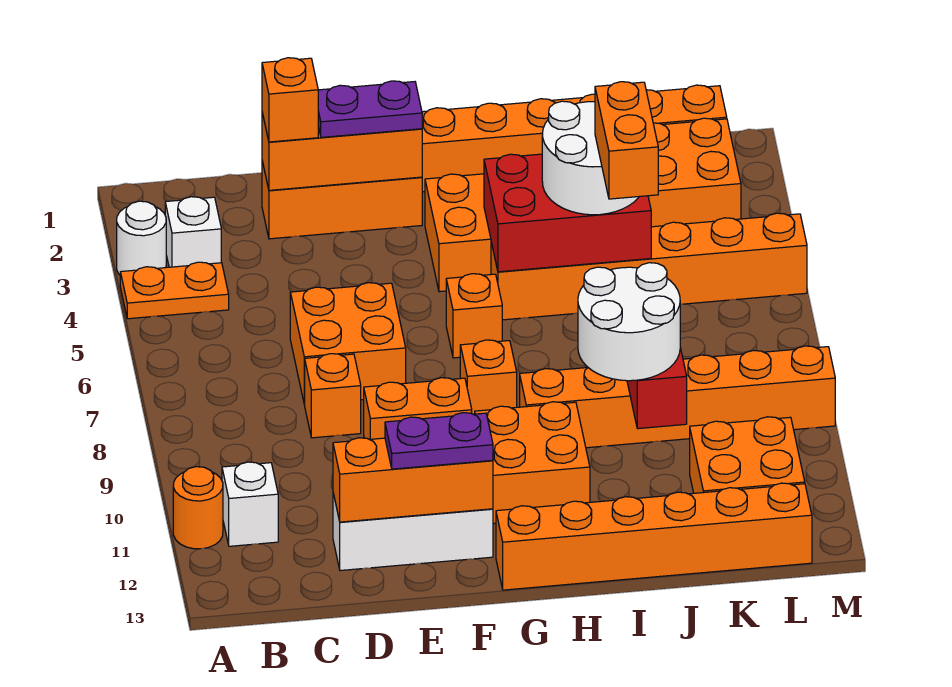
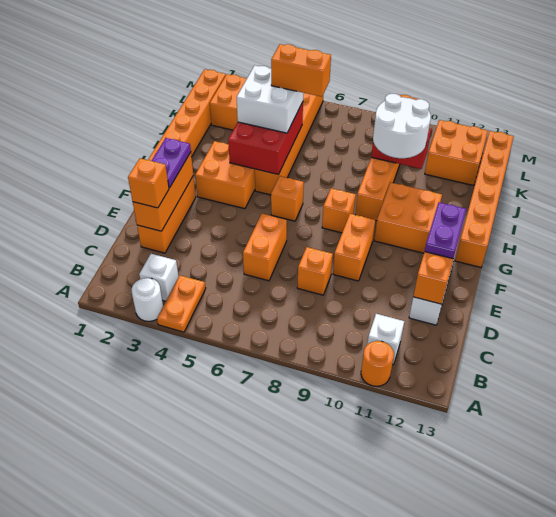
orange brick D6:E7 level 1 -> orange brick D6:E6 level 1
white round brick I4:J5 level 3 -> white brick I4:J5 level 3

